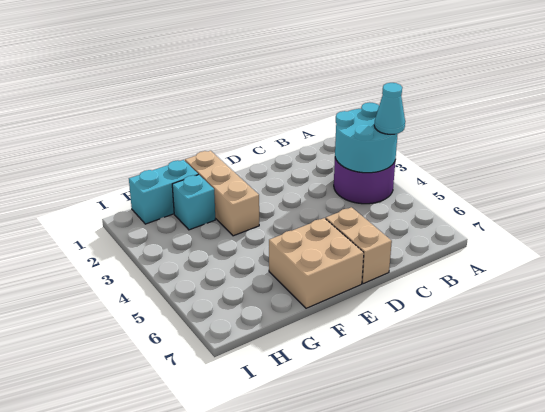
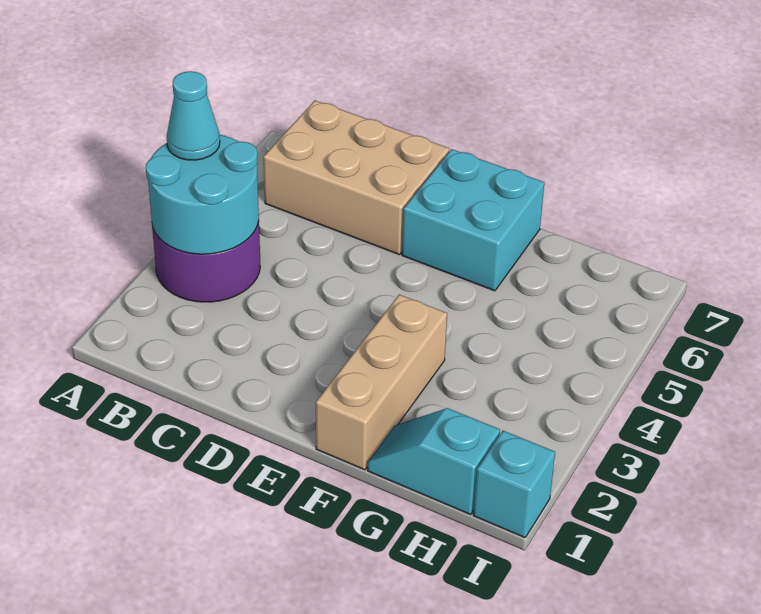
tan brick D6:D7 level 1 -> tan brick B6:D7 level 1
tan brick E6:F7 level 1 -> cyan brick E6:F7 level 1
cyan brick G1:H1 level 1 -> cyan slope G1:H1 level 1 top H
cyan brick G2 level 1 -> cyan brick I1 level 1

